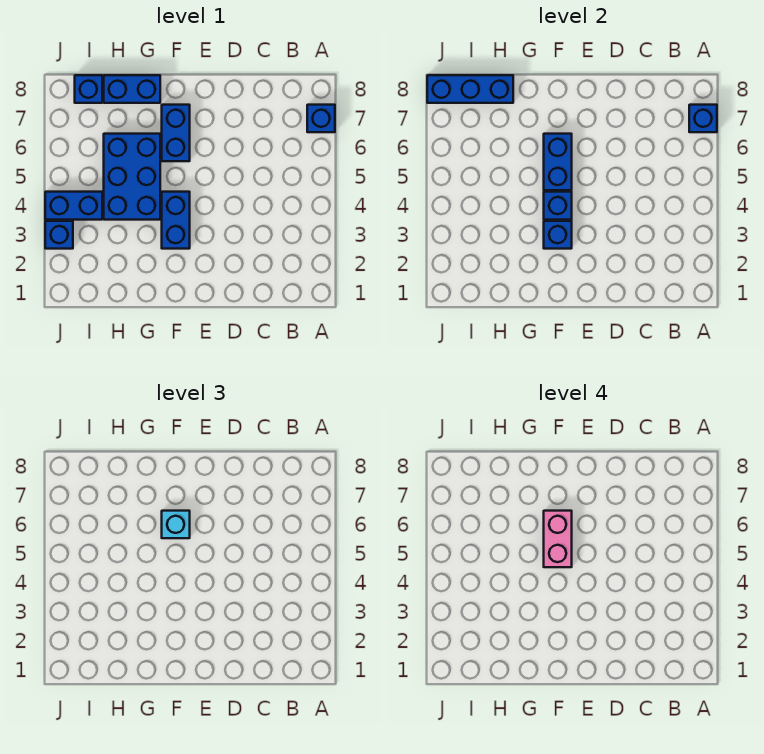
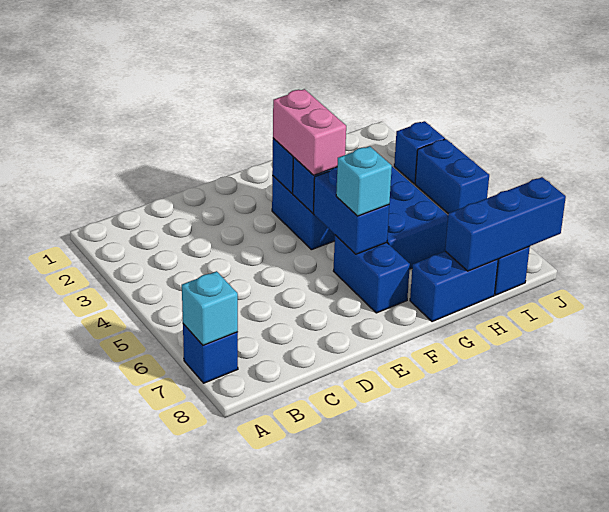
blue brick A7 level 2 -> cyan brick A7 level 2
pink brick F5:F6 level 4 -> pink brick F3:F4 level 3
blue brick I4:J4 level 1 -> blue brick J4:J5 level 1

